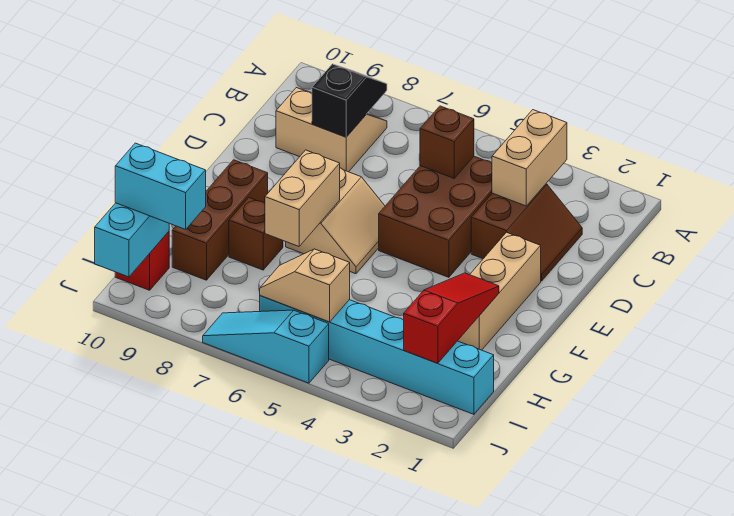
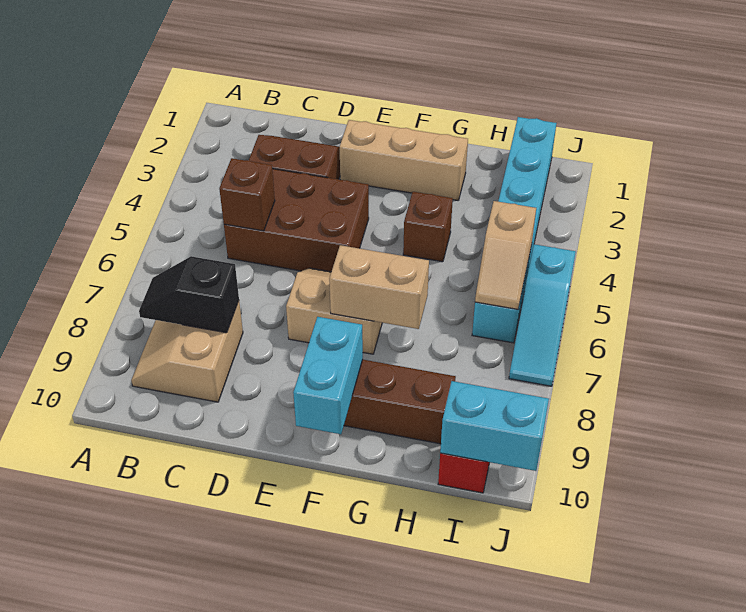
tan brick B3:C3 level 2 -> none
red slope G2:I2 level 2 top I -> none
brown brick G8 level 1 -> brown brick G4 level 1
cyan brick I9:I10 level 3 -> cyan brick F9:F10 level 2

